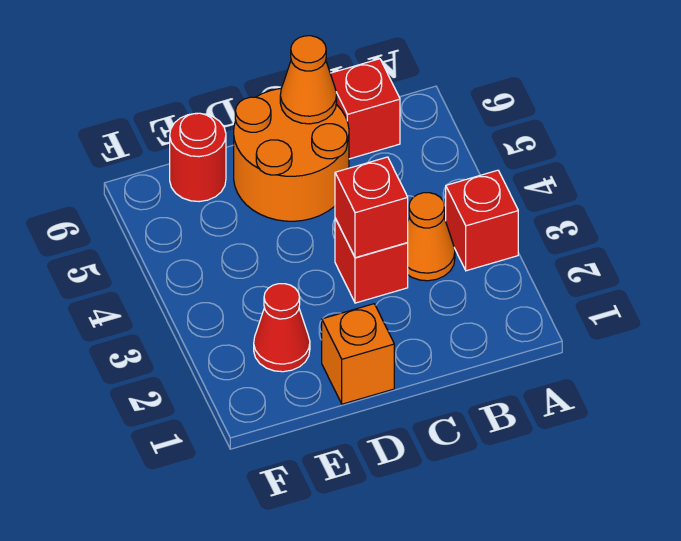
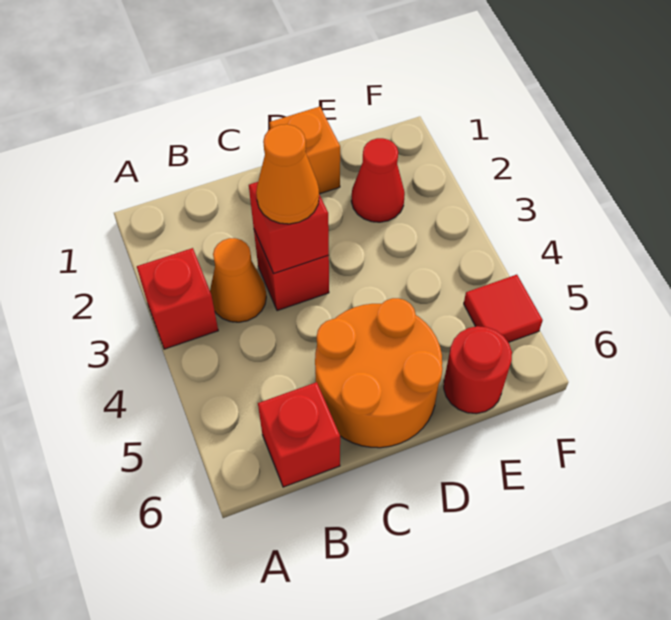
orange cone C6 level 2 -> orange cone C3 level 3
none -> red tile F5 level 1

